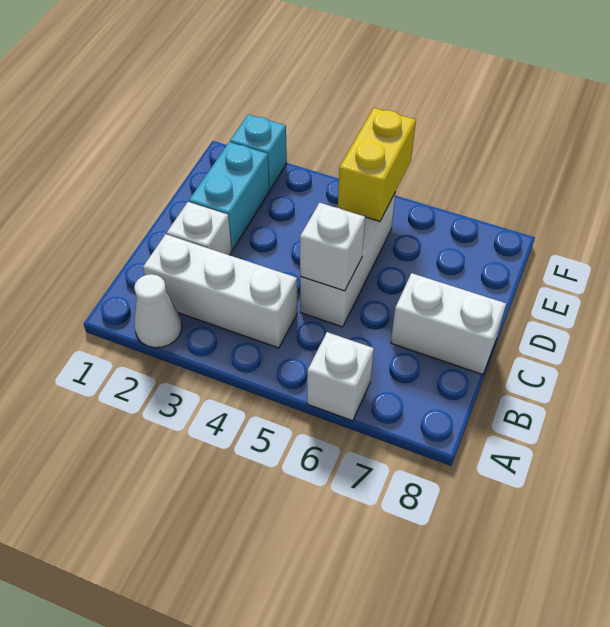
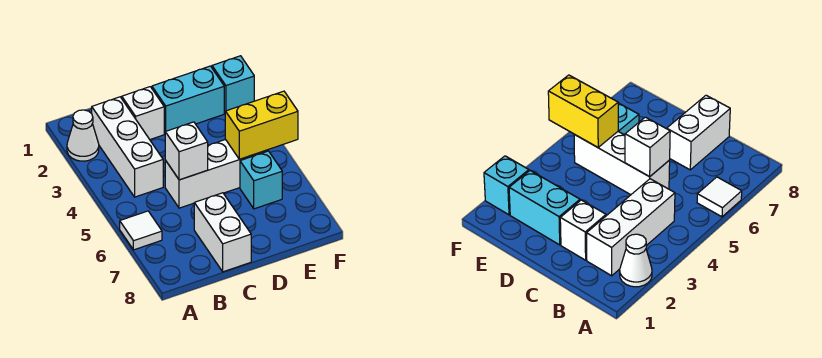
white brick A6 level 1 -> white tile A6 level 1
none -> cyan brick E6 level 1

